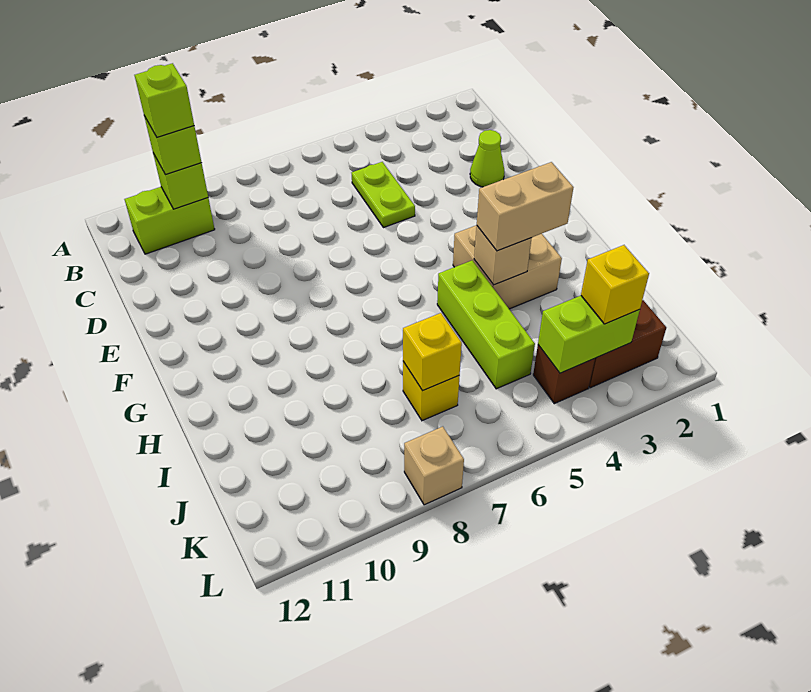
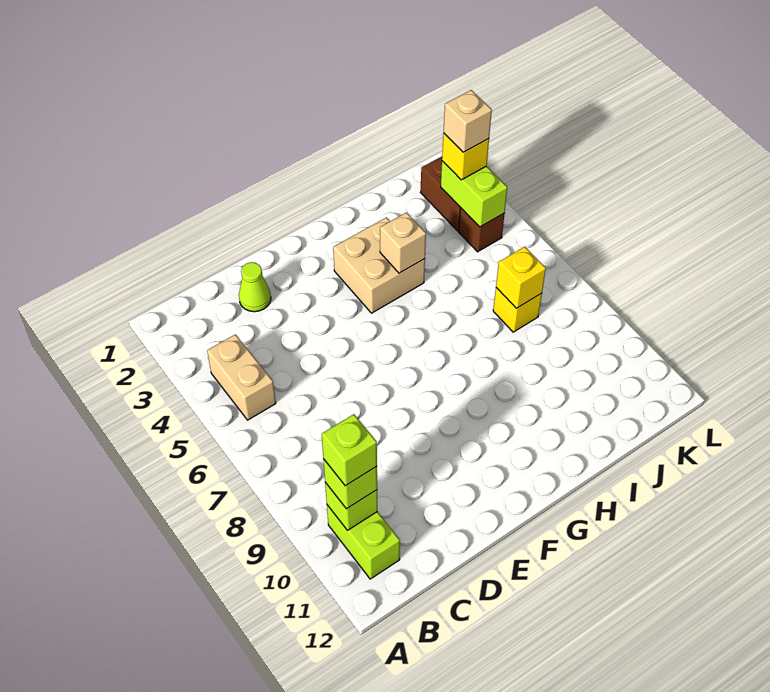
lime plate C5:D5 level 1 -> none
tan brick H3:H4 level 3 -> tan brick B4:B5 level 1
lime brick H5:J5 level 1 -> none
tan brick L8 level 1 -> tan brick K3 level 4

